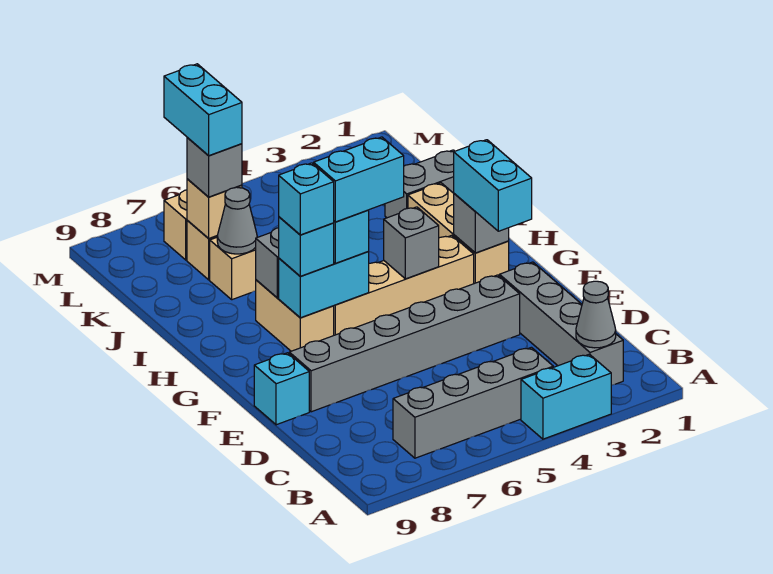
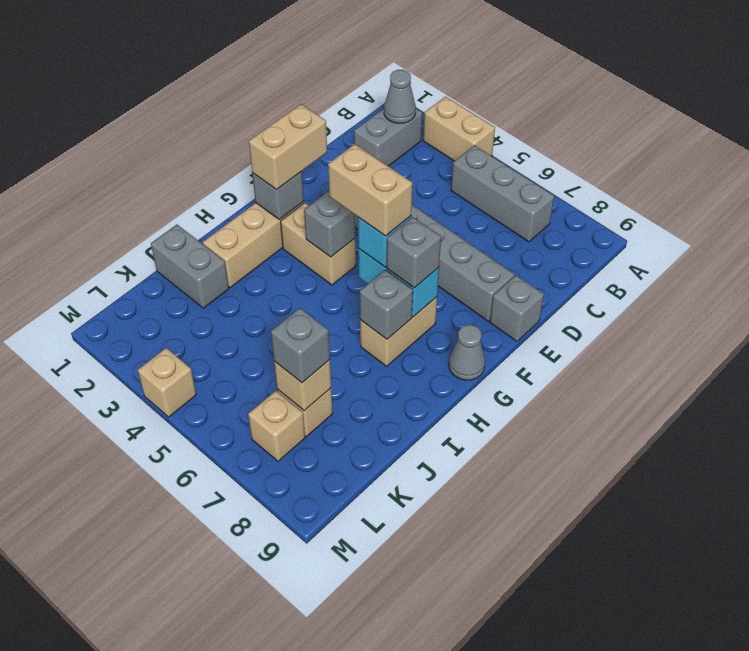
cyan brick A3:A4 level 1 -> tan brick A3:A4 level 1
grey brick B2:E2 level 1 -> grey brick B2:C2 level 1
grey brick B4:B7 level 1 -> grey brick B5:B7 level 1
cyan brick E9 level 1 -> grey brick E9 level 1
cyan brick F2:G2 level 3 -> tan brick F2:G2 level 3
tan brick G3:G6 level 1 -> tan brick G3:G4 level 1
cyan brick G5:G6 level 4 -> tan brick G5:G6 level 4
cyan brick G7 level 3 -> grey brick G7 level 3
cyan brick G7 level 4 -> none
tan brick J7 level 1 -> tan brick M4 level 1
grey cone J7 level 2 -> grey cone G9 level 1
cyan brick K7:L7 level 4 -> none

